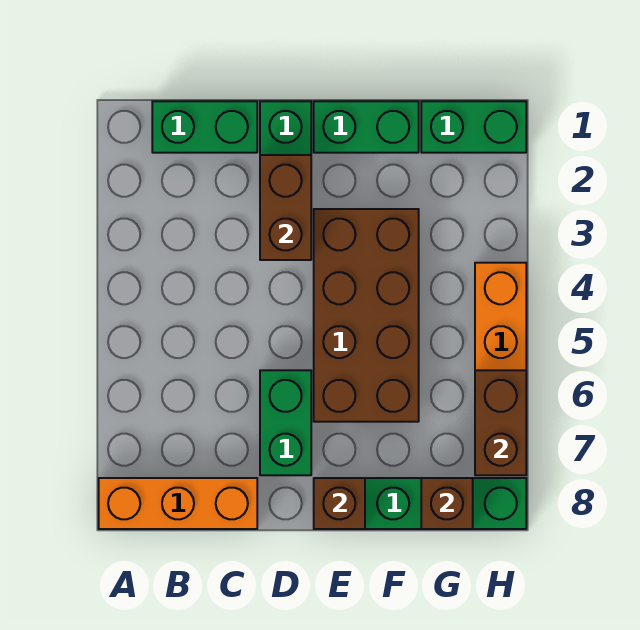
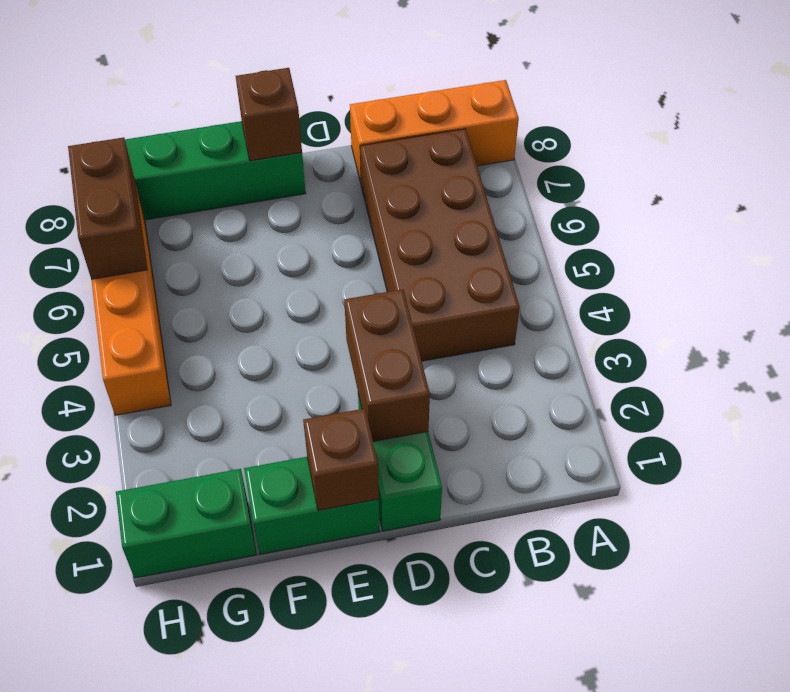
green brick B1:C1 level 1 -> none
green brick D6:D7 level 1 -> none
brown brick E3:F6 level 1 -> brown brick B4:C7 level 1
brown brick G8 level 2 -> brown brick E1 level 2

